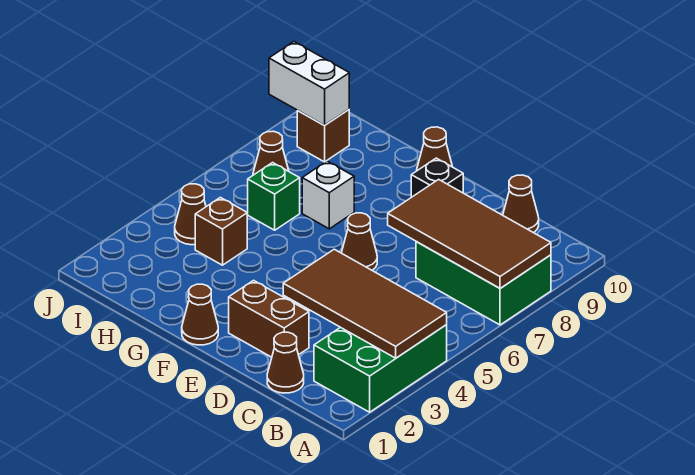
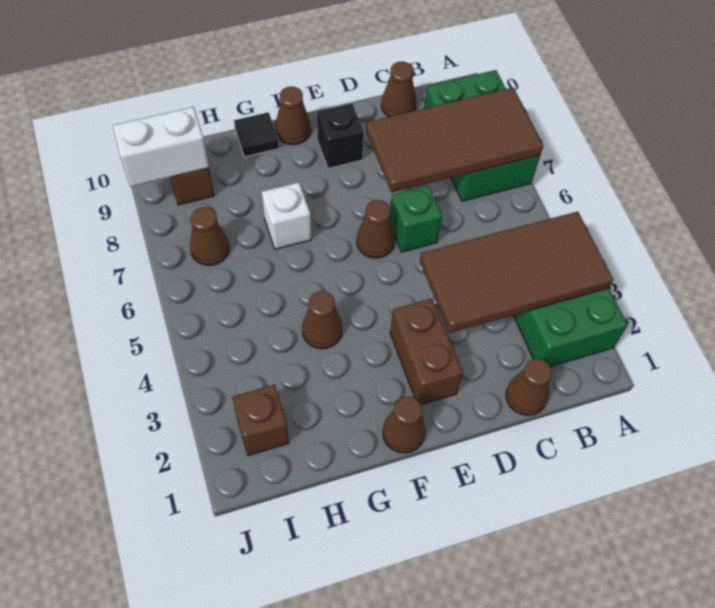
green brick A7:C8 level 1 -> green brick A7:B9 level 1
brown brick D2:E2 level 1 -> brown brick E2:E3 level 1
none -> black tile G10 level 1
brown brick H4 level 1 -> brown brick I2 level 1
green brick H6 level 1 -> green brick D6 level 1
brown cone I4 level 1 -> brown cone G4 level 1

